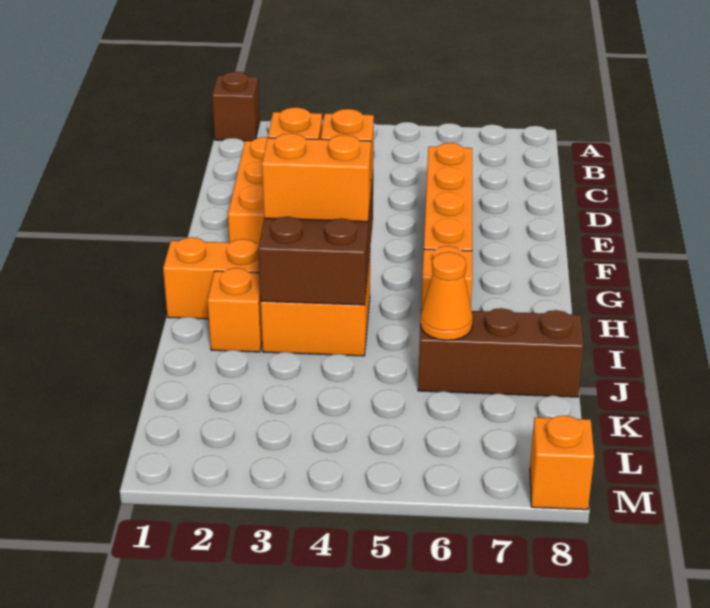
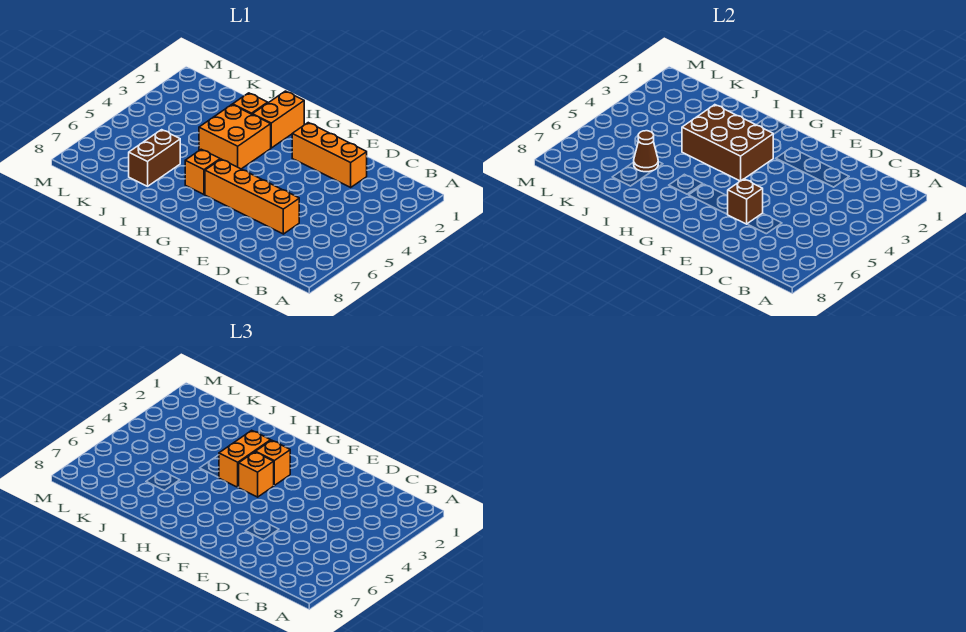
brown brick A1 level 1 -> brown brick E6 level 2
brown brick J6:J8 level 1 -> brown brick J6:J7 level 1
orange cone J6 level 2 -> brown cone J6 level 2
orange brick M8 level 1 -> none

